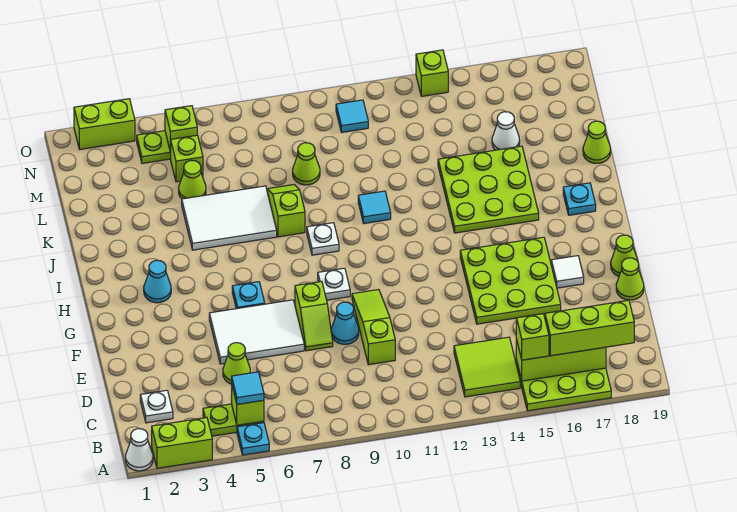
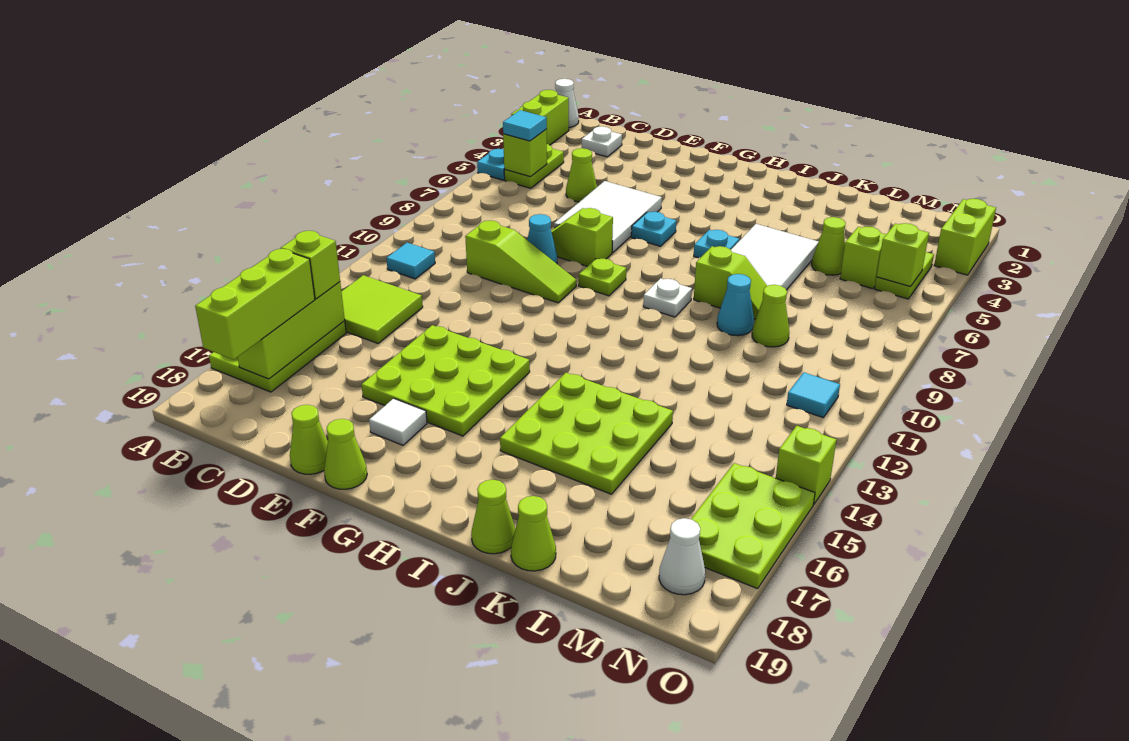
white plate G9 level 1 -> lime plate G9 level 1
cyan cone H3 level 1 -> cyan cone K9 level 1
cyan plate I18 level 1 -> cyan plate I6 level 1
cyan tile J11 level 1 -> cyan tile B11 level 1
none -> lime cone J19 level 1
white cone L16 level 1 -> white cone N18 level 1
none -> lime plate N15:O17 level 1

